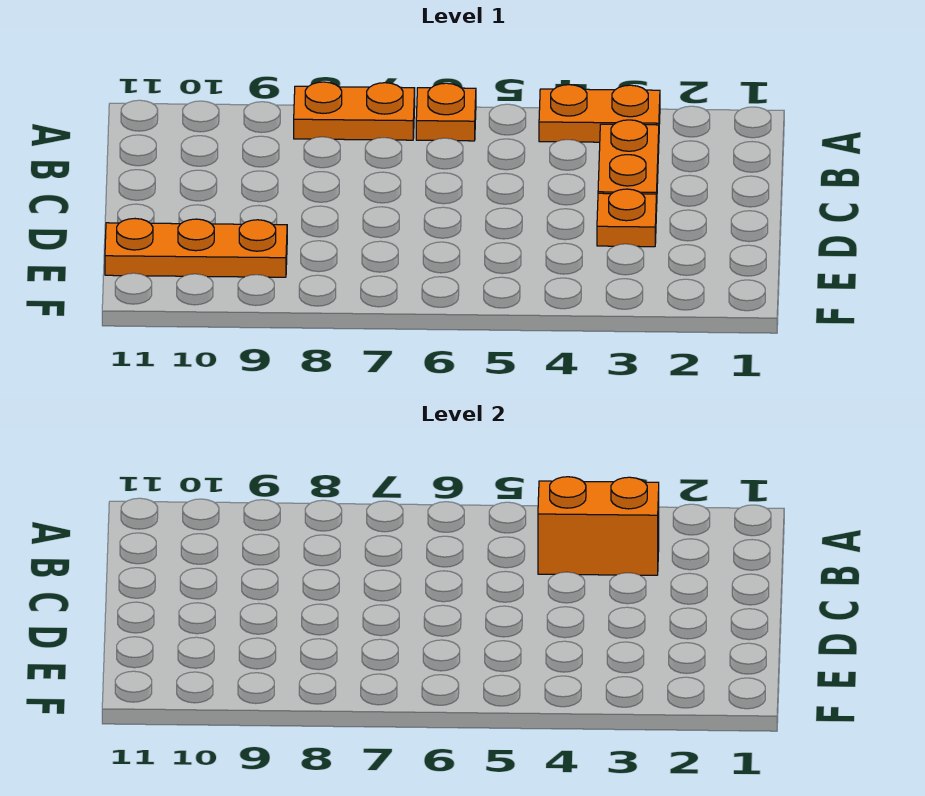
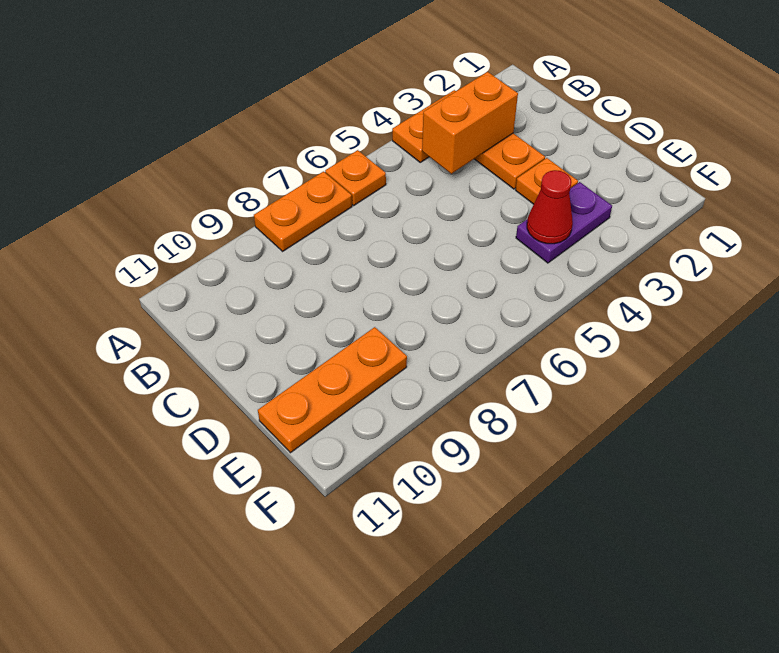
none -> purple plate E3:E4 level 1
none -> red cone E4 level 2

